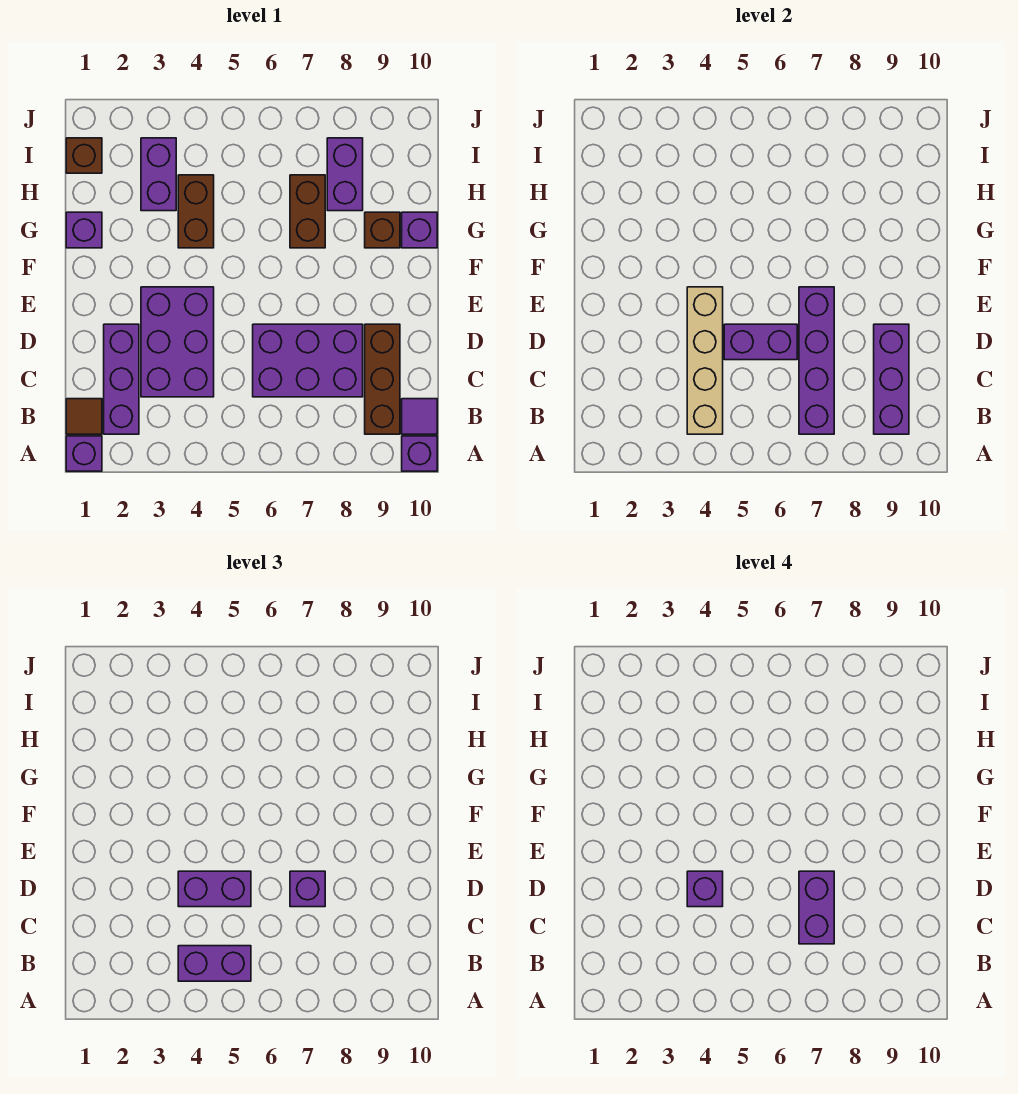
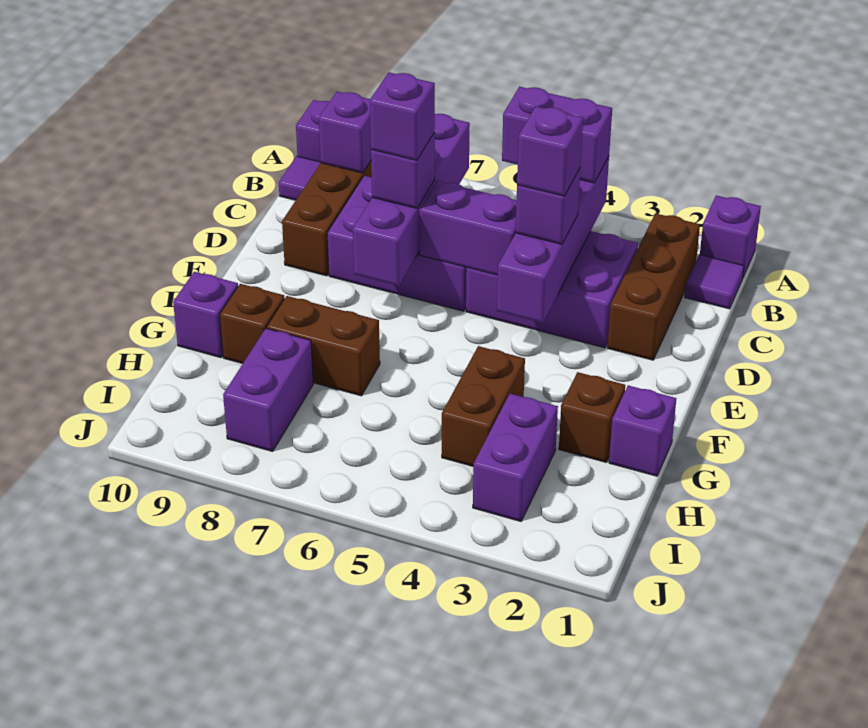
brown tile B1 level 1 -> purple tile B1 level 1
purple brick B2:D2 level 1 -> brown brick B2:D2 level 1
tan brick B4:E4 level 2 -> purple brick B4:E4 level 2
purple brick B9:D9 level 2 -> purple brick B9 level 2
purple brick C3:E4 level 1 -> purple brick C3:D5 level 1
purple brick C7:D7 level 4 -> purple brick D7 level 4
purple brick D4:D5 level 3 -> purple brick D4 level 3
brown brick G7:H7 level 1 -> brown brick G7:G8 level 1
brown brick I1 level 1 -> brown brick G2 level 1

